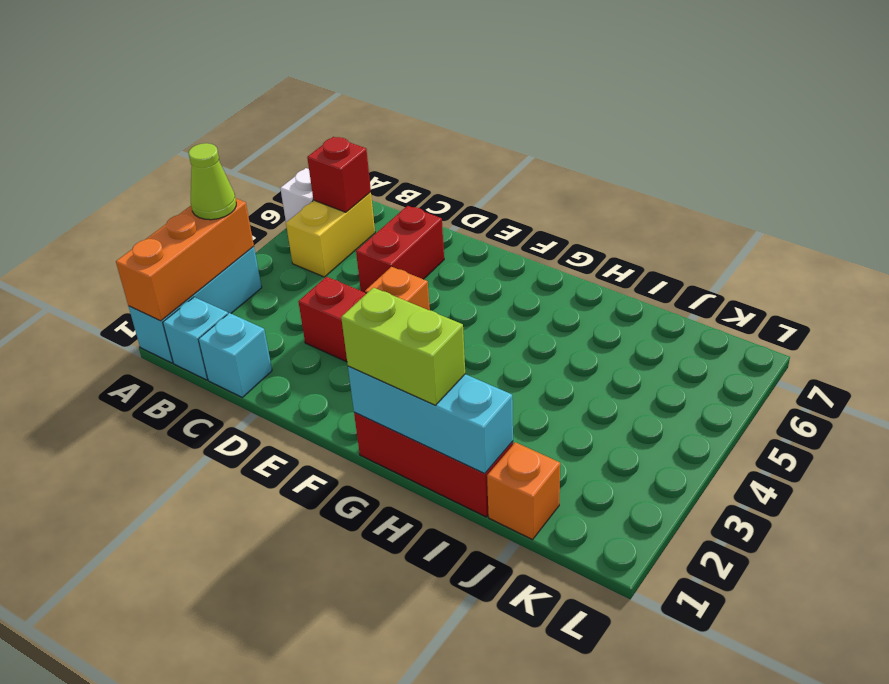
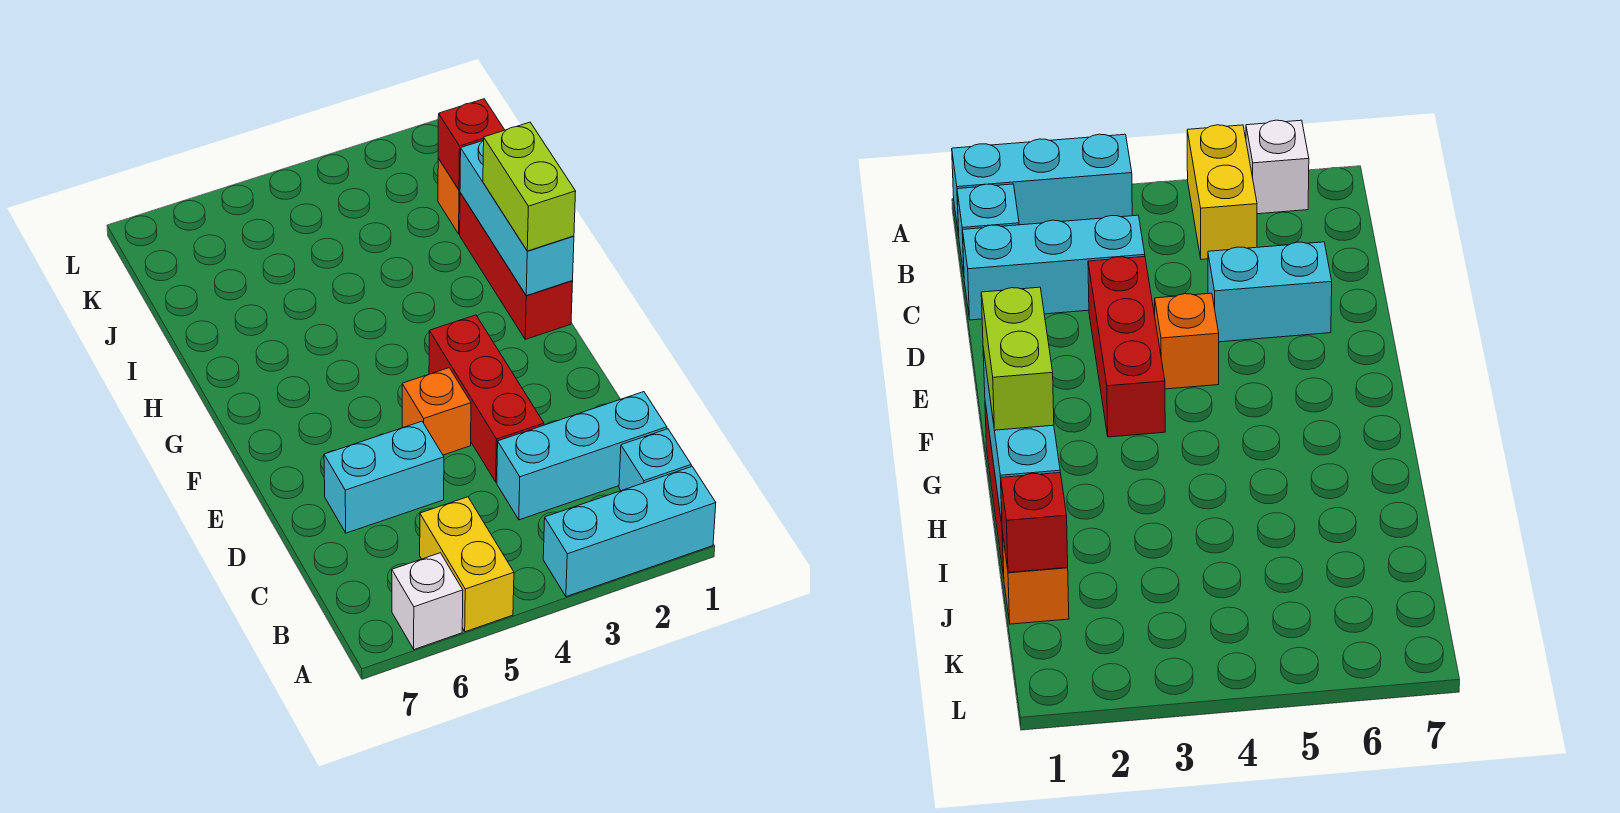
orange brick A1:A3 level 2 -> none
lime cone A3 level 3 -> none
yellow brick B5:B6 level 1 -> yellow brick A5:B5 level 1
red brick B6 level 2 -> red brick J1 level 2
cyan brick C1 level 1 -> cyan brick C1:C3 level 1
red brick D5:D6 level 1 -> cyan brick D5:D6 level 1

